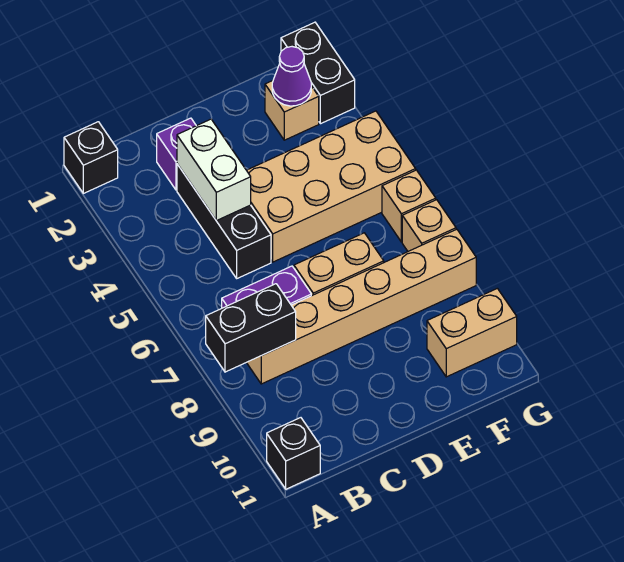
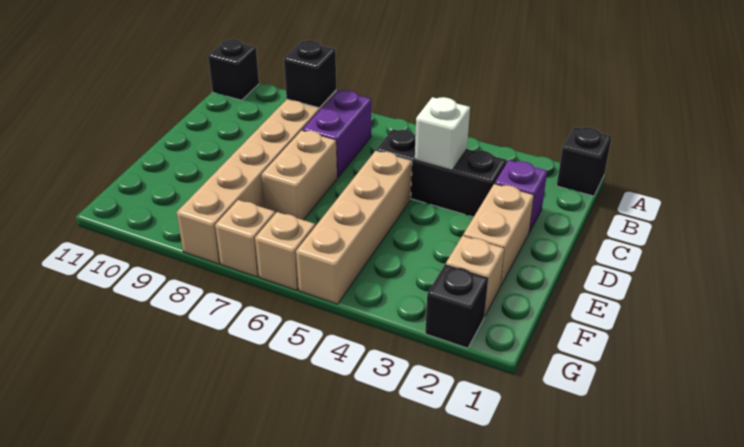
black brick A8:B8 level 2 -> black brick B8 level 2
white brick C3:C4 level 2 -> white brick C4 level 2
tan brick D4:G5 level 1 -> tan brick D5:G5 level 1
purple cone F2 level 2 -> none
tan brick F10:G10 level 1 -> tan brick D2:E2 level 1
black brick G1:G2 level 1 -> black brick G2 level 1

